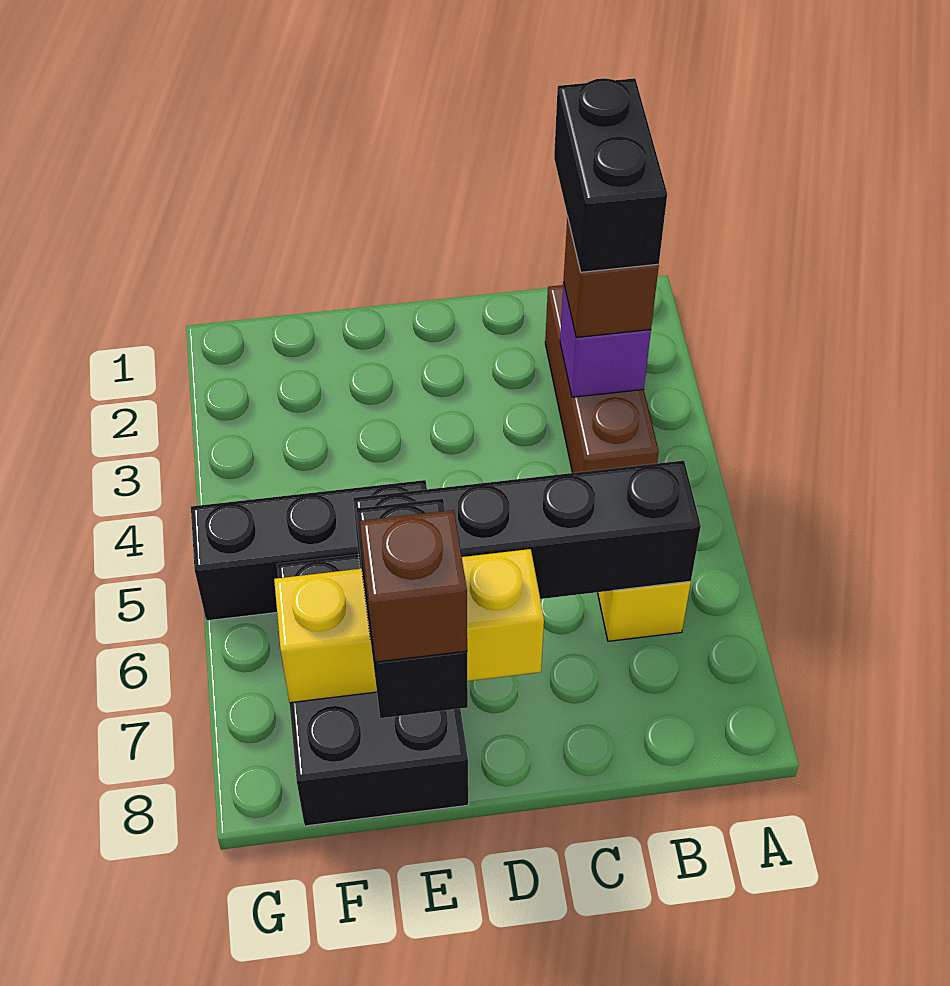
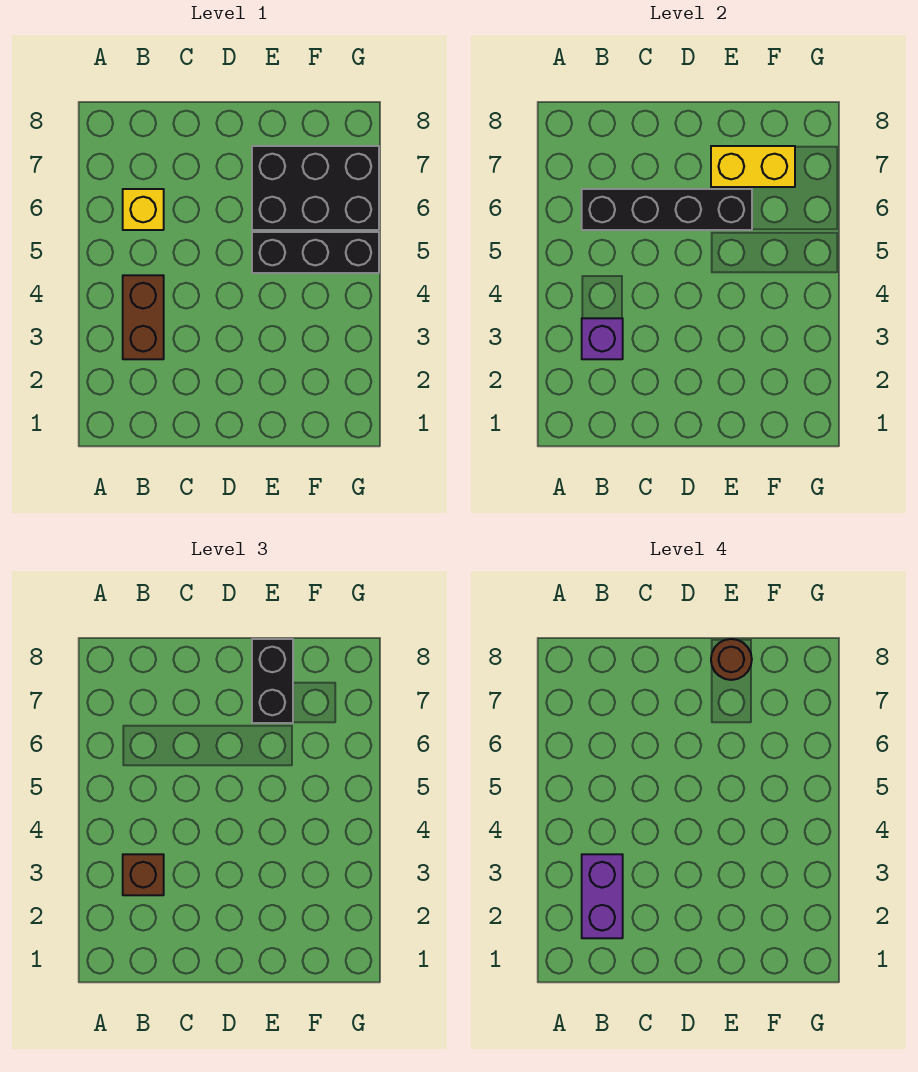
brown brick B2:B4 level 1 -> brown brick B3:B4 level 1
black brick B2:B3 level 4 -> purple brick B2:B3 level 4
yellow brick D7:F7 level 2 -> yellow brick E7:F7 level 2
black brick E6:F8 level 1 -> black brick E6:G7 level 1
brown brick E8 level 4 -> brown round brick E8 level 4

